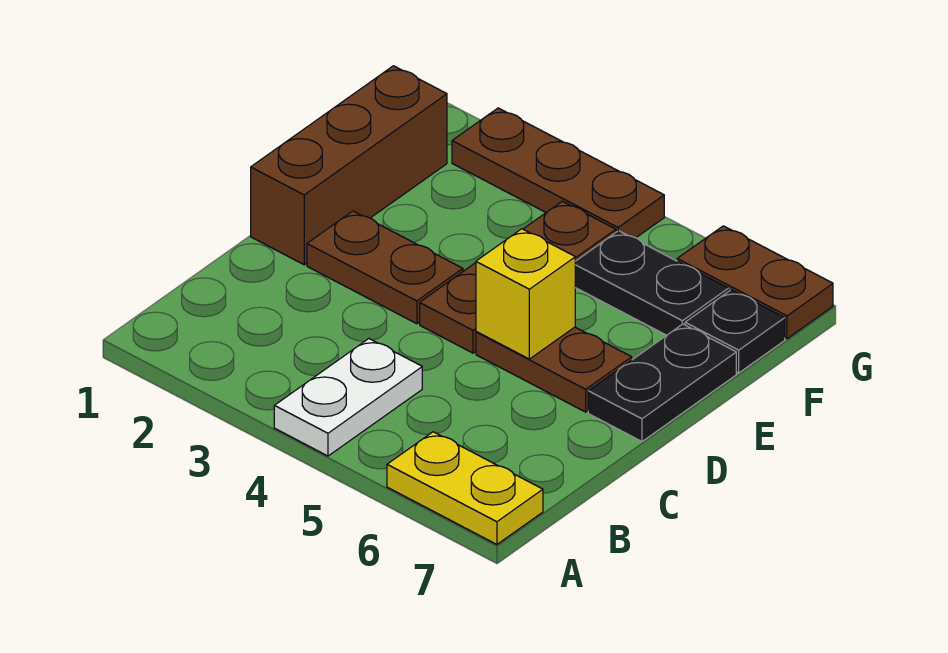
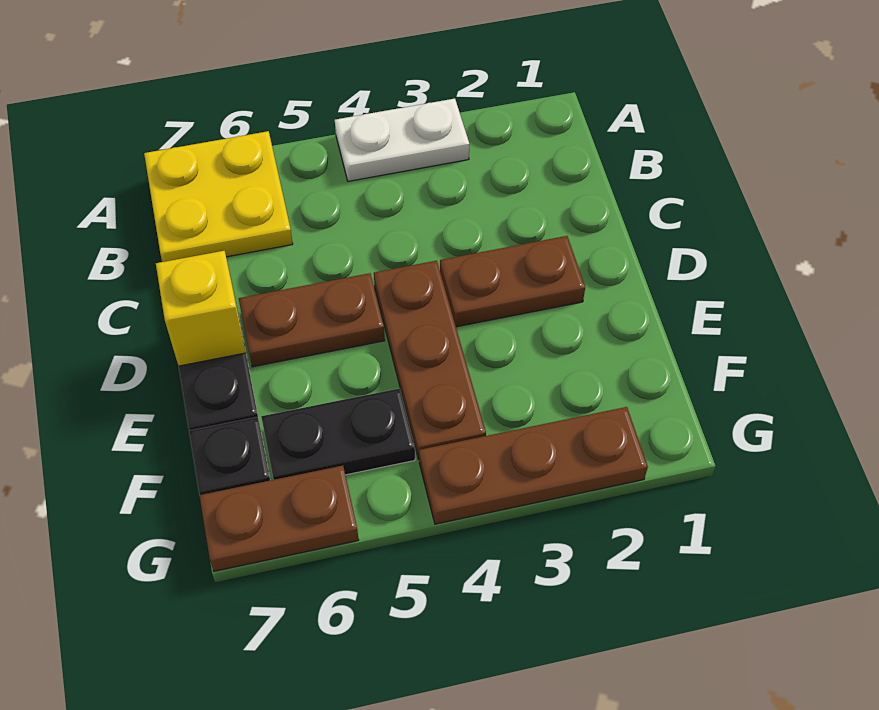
white plate A4:B4 level 1 -> white plate A3:A4 level 1
yellow plate A6:A7 level 1 -> yellow plate A6:B7 level 1
brown brick D1:F1 level 1 -> none
yellow brick D5 level 2 -> yellow brick D7 level 2

